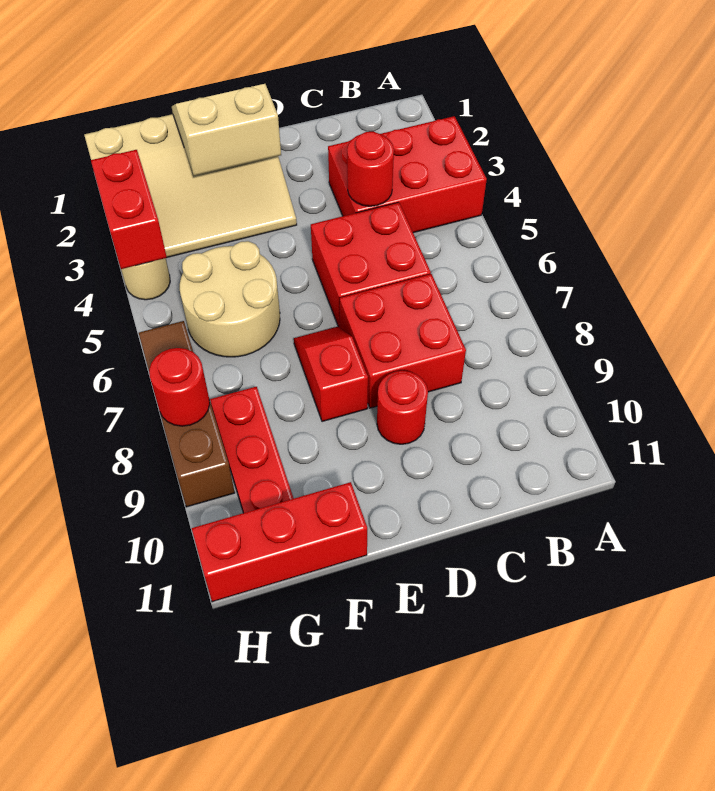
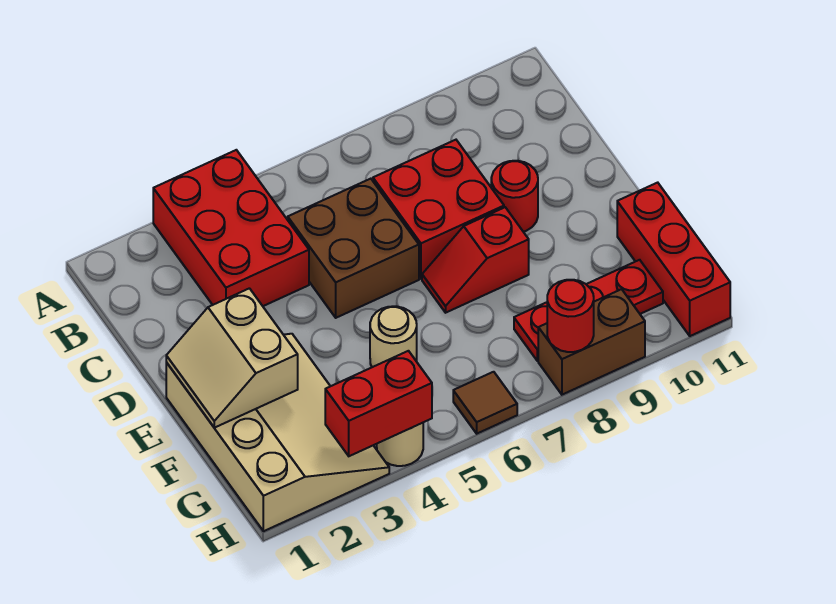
red round brick C4 level 2 -> none
red brick C5:D6 level 1 -> brown brick C5:D6 level 1
tan round brick F5:G6 level 1 -> tan round brick F5 level 1

